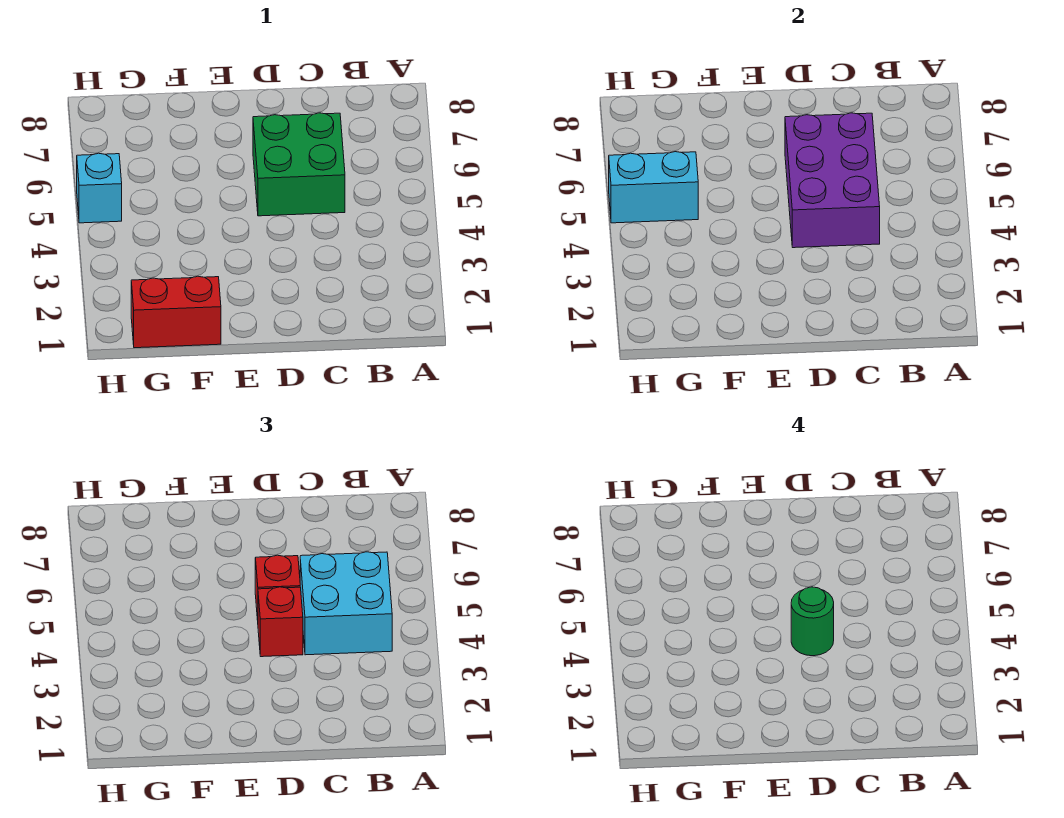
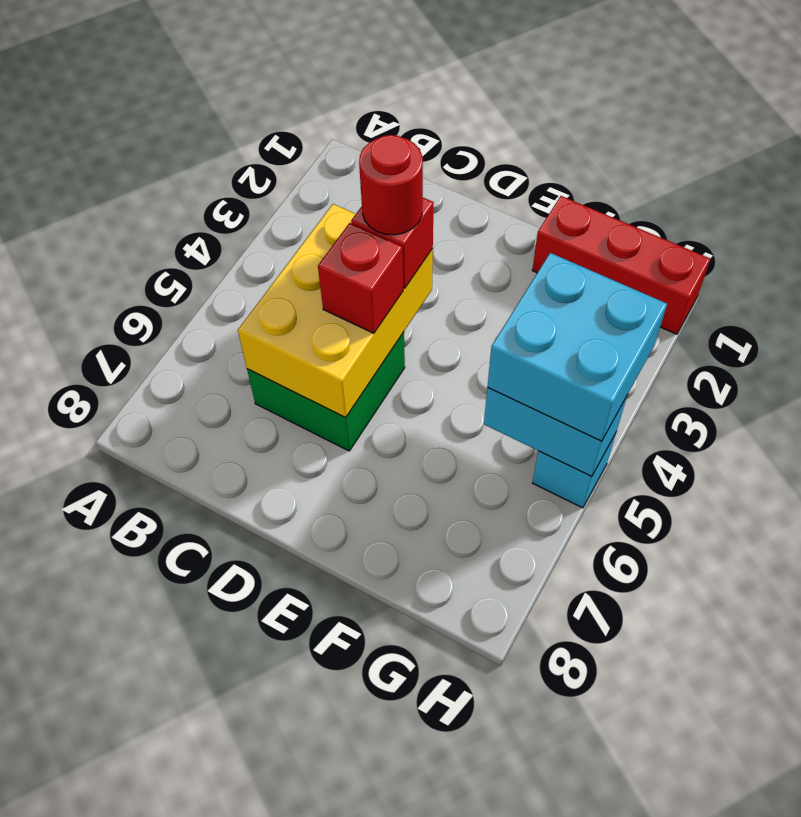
cyan brick B4:C5 level 3 -> cyan brick G4:H5 level 3
purple brick C4:D6 level 2 -> yellow brick C4:D6 level 2
green round brick D4 level 4 -> red round brick D4 level 4
red brick F1:G1 level 1 -> red brick F1:H1 level 1

